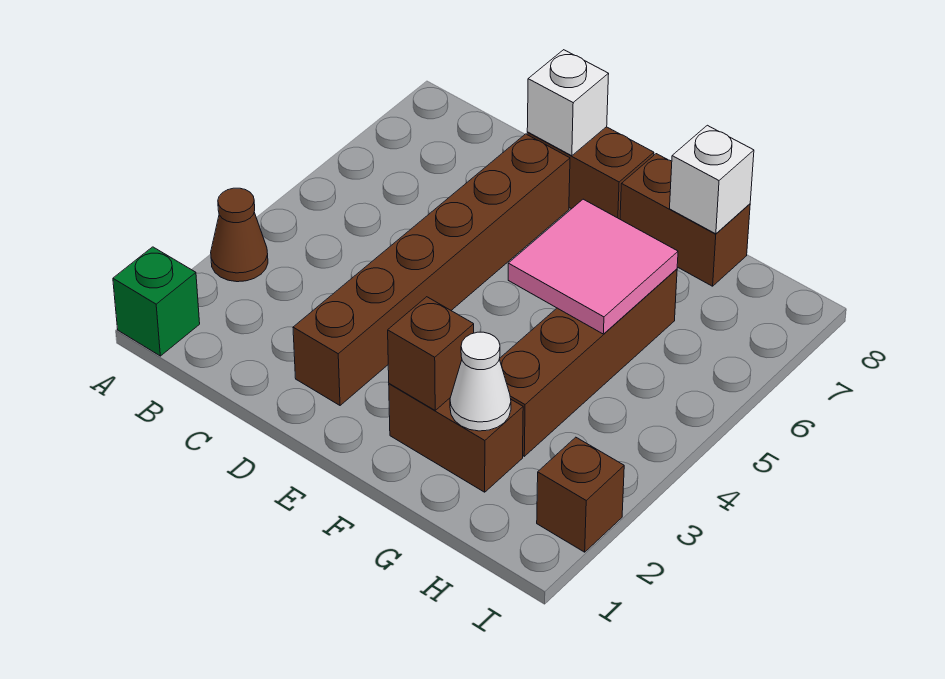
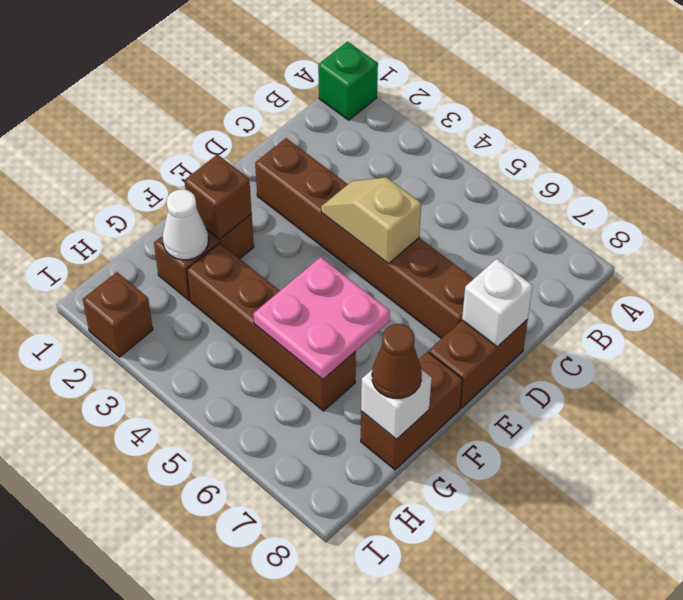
brown cone A3 level 1 -> brown cone G8 level 3
none -> tan slope D4:D5 level 2 top 5
pink tile F5:G6 level 2 -> pink plate F5:G6 level 2

